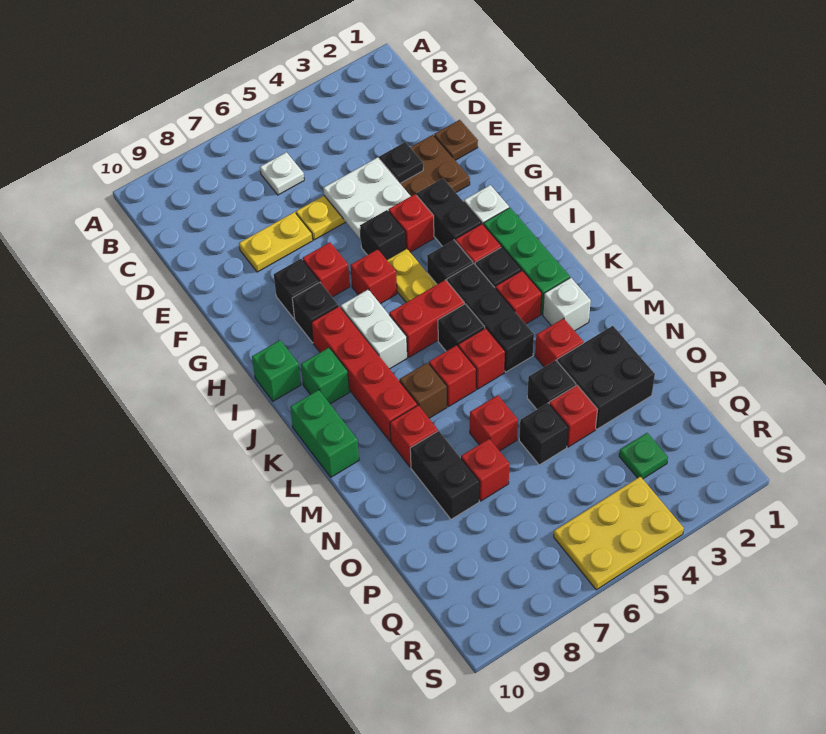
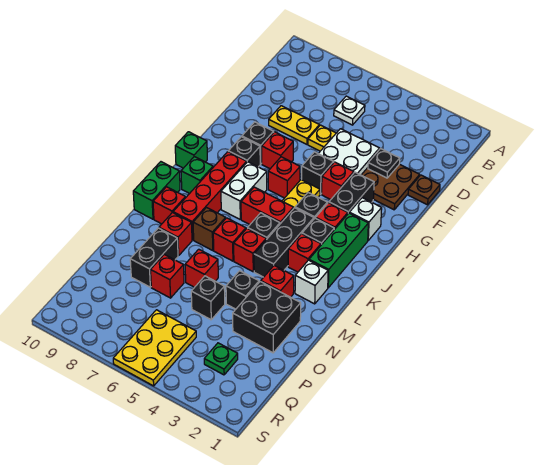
red brick O4 level 1 -> red brick L9 level 1
yellow plate R4:S6 level 1 -> yellow plate Q5:S6 level 1

